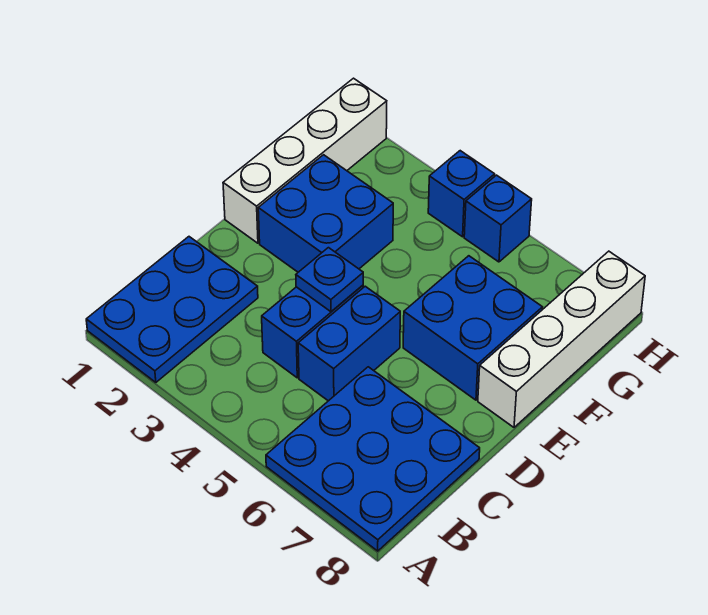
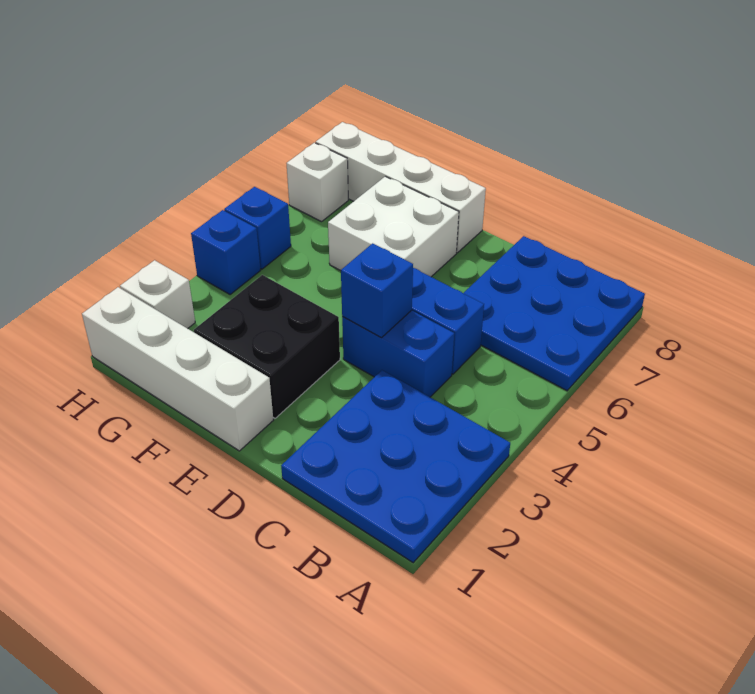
blue plate A1:C2 level 1 -> blue plate A1:C3 level 1
blue plate D4 level 2 -> blue brick D4 level 2
blue brick E2:F3 level 1 -> black brick E2:F3 level 1
blue brick E6:F7 level 1 -> white brick E6:F7 level 1
none -> white brick H2 level 1
none -> white brick H7 level 1

